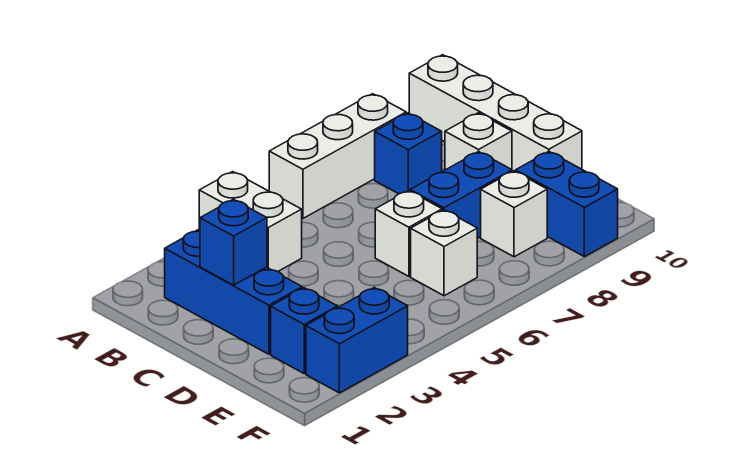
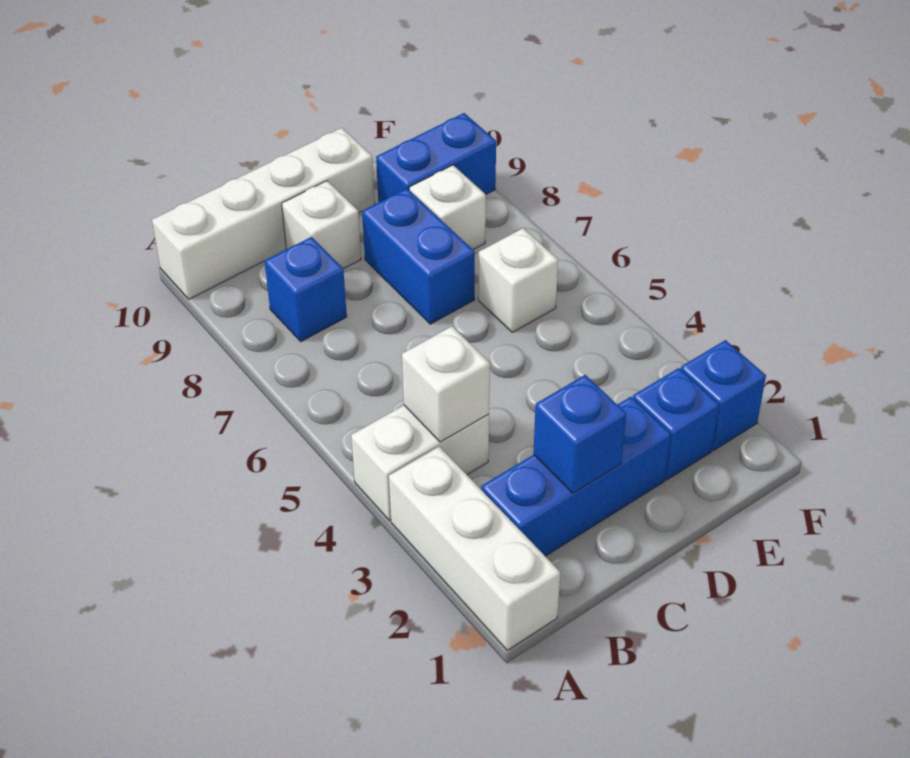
white brick A6:A8 level 1 -> white brick A1:A3 level 1
white brick D6 level 1 -> white brick B4 level 2
blue brick F2:F3 level 1 -> blue brick F2 level 1

